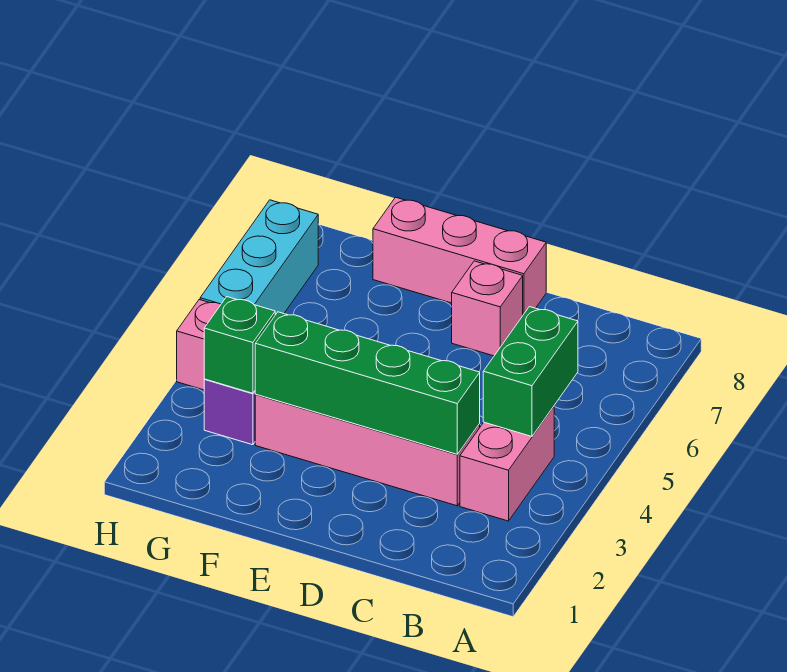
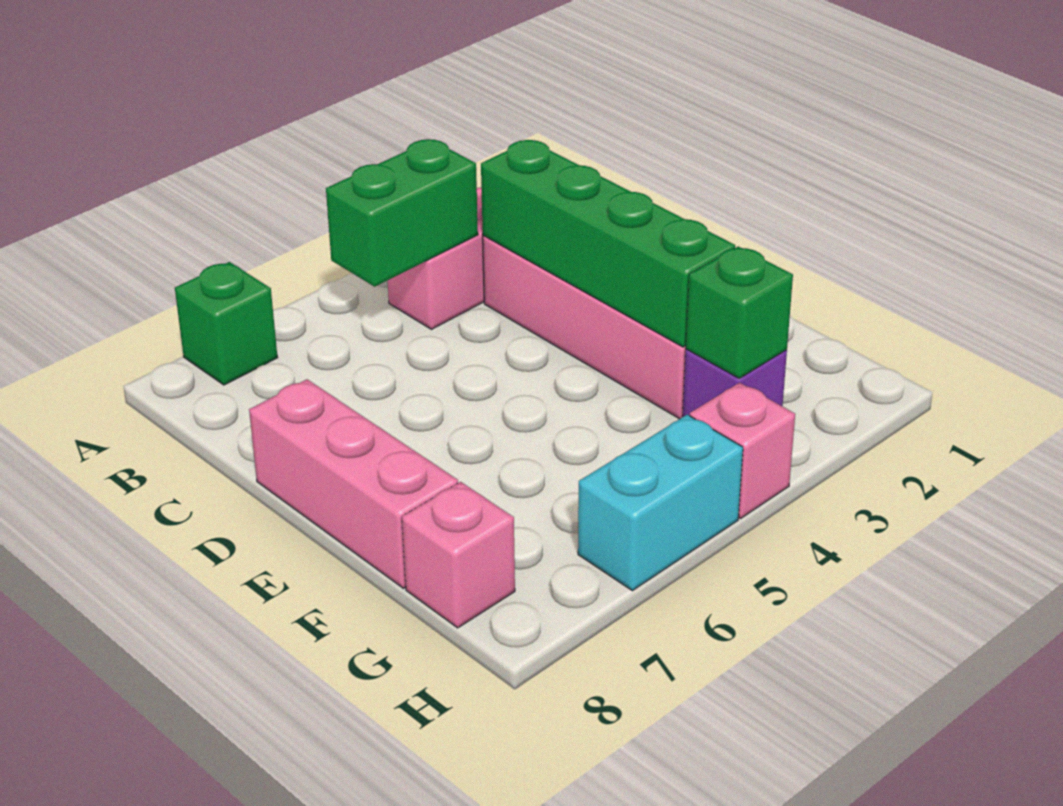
none -> green brick A7 level 1
pink brick D7 level 1 -> pink brick G8 level 1
cyan brick H5:H7 level 1 -> cyan brick H5:H6 level 1

